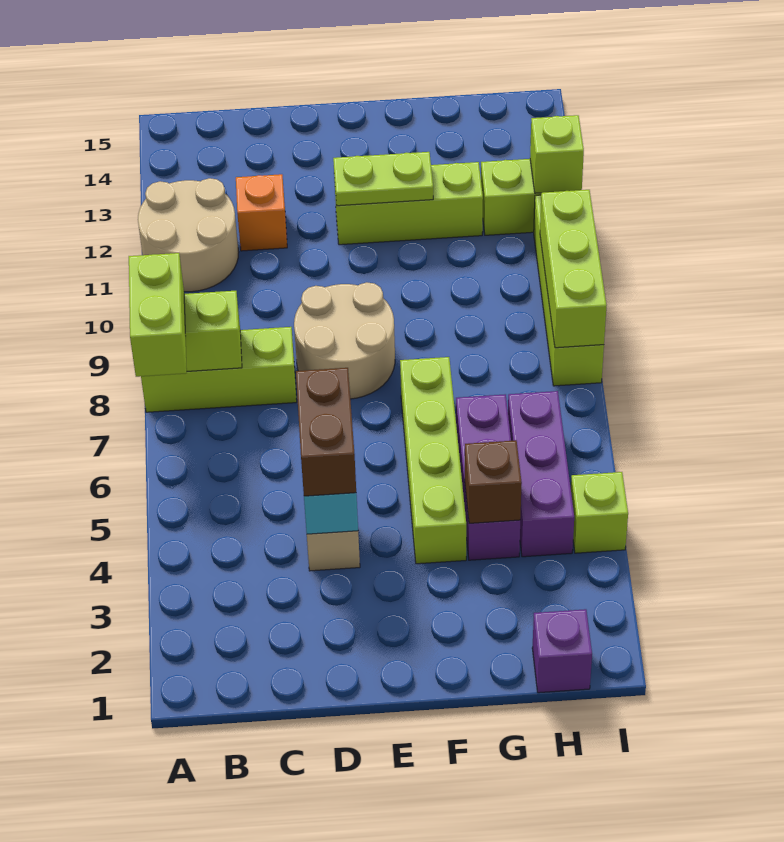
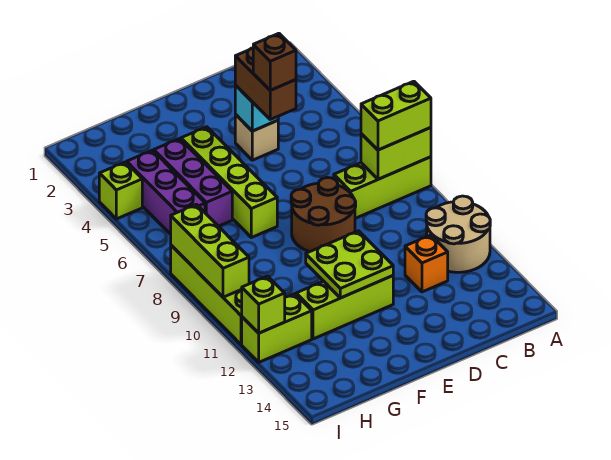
lime brick A7:A8 level 3 -> lime brick A8:B8 level 3
tan round brick D8:E9 level 1 -> brown round brick D8:E9 level 1
lime plate E12:F12 level 2 -> lime plate E11:F12 level 2
brown brick G4 level 2 -> brown brick D5 level 4
purple brick H1 level 1 -> none

